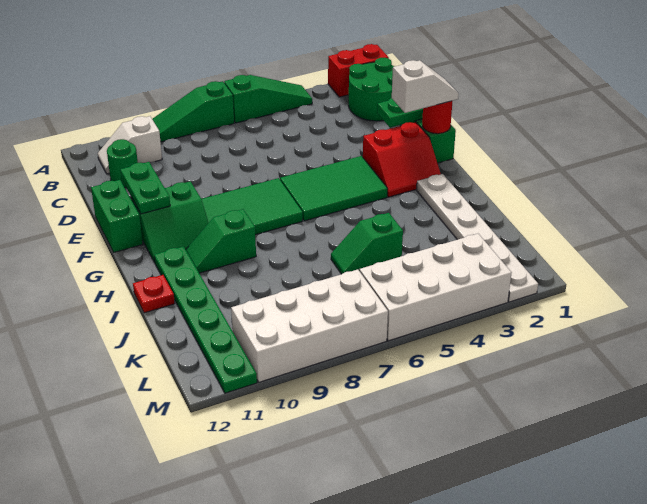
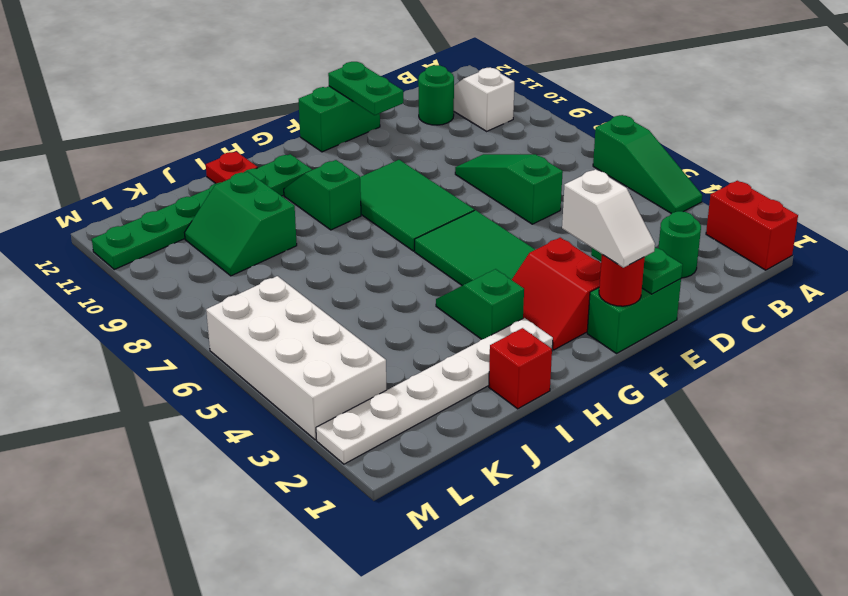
green slope A7:A9 level 1 top 7 -> green slope D6:D8 level 1 top 6
green round brick B1:C2 level 1 -> green round brick C2 level 1
green plate E11:F11 level 2 -> green plate E11:E12 level 2
green slope F10:G11 level 1 top F -> green slope J9:K10 level 1 top J
none -> red brick I1 level 1
green slope J5:J6 level 1 top 5 -> green slope H3:H4 level 1 top 3
white brick L7:M10 level 1 -> none

